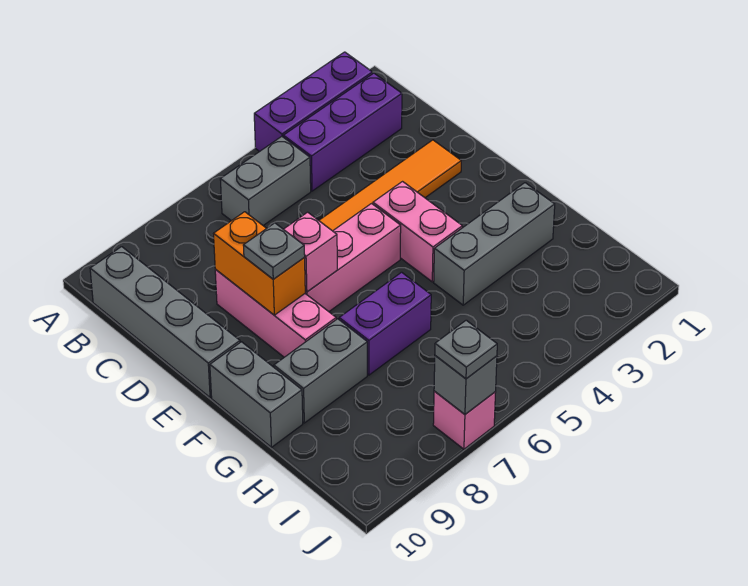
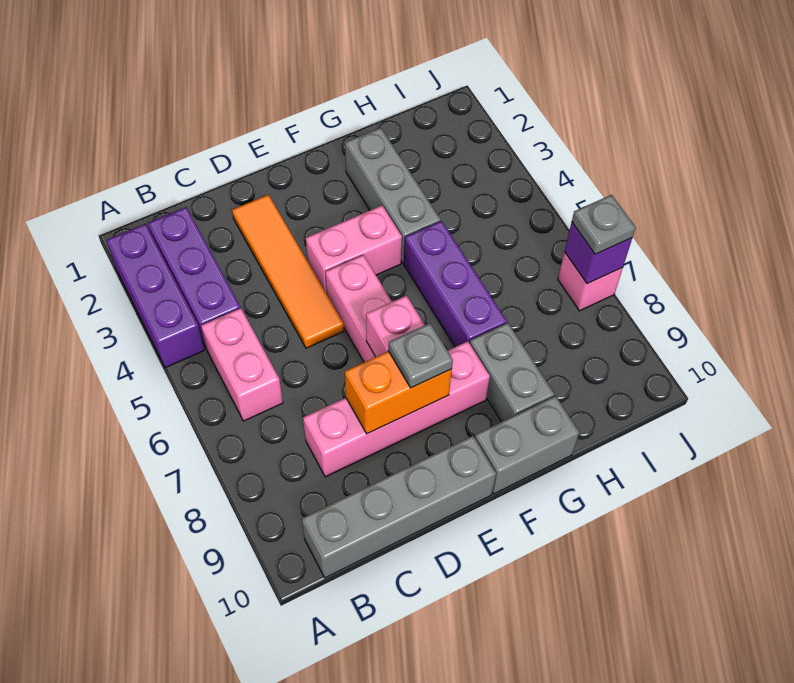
grey brick B5:B6 level 1 -> pink brick B5:B6 level 1
pink brick D8:F8 level 1 -> pink brick C8:F8 level 1
purple brick G6:G7 level 1 -> purple brick G5:G7 level 1
grey brick J7 level 2 -> purple brick J7 level 2

